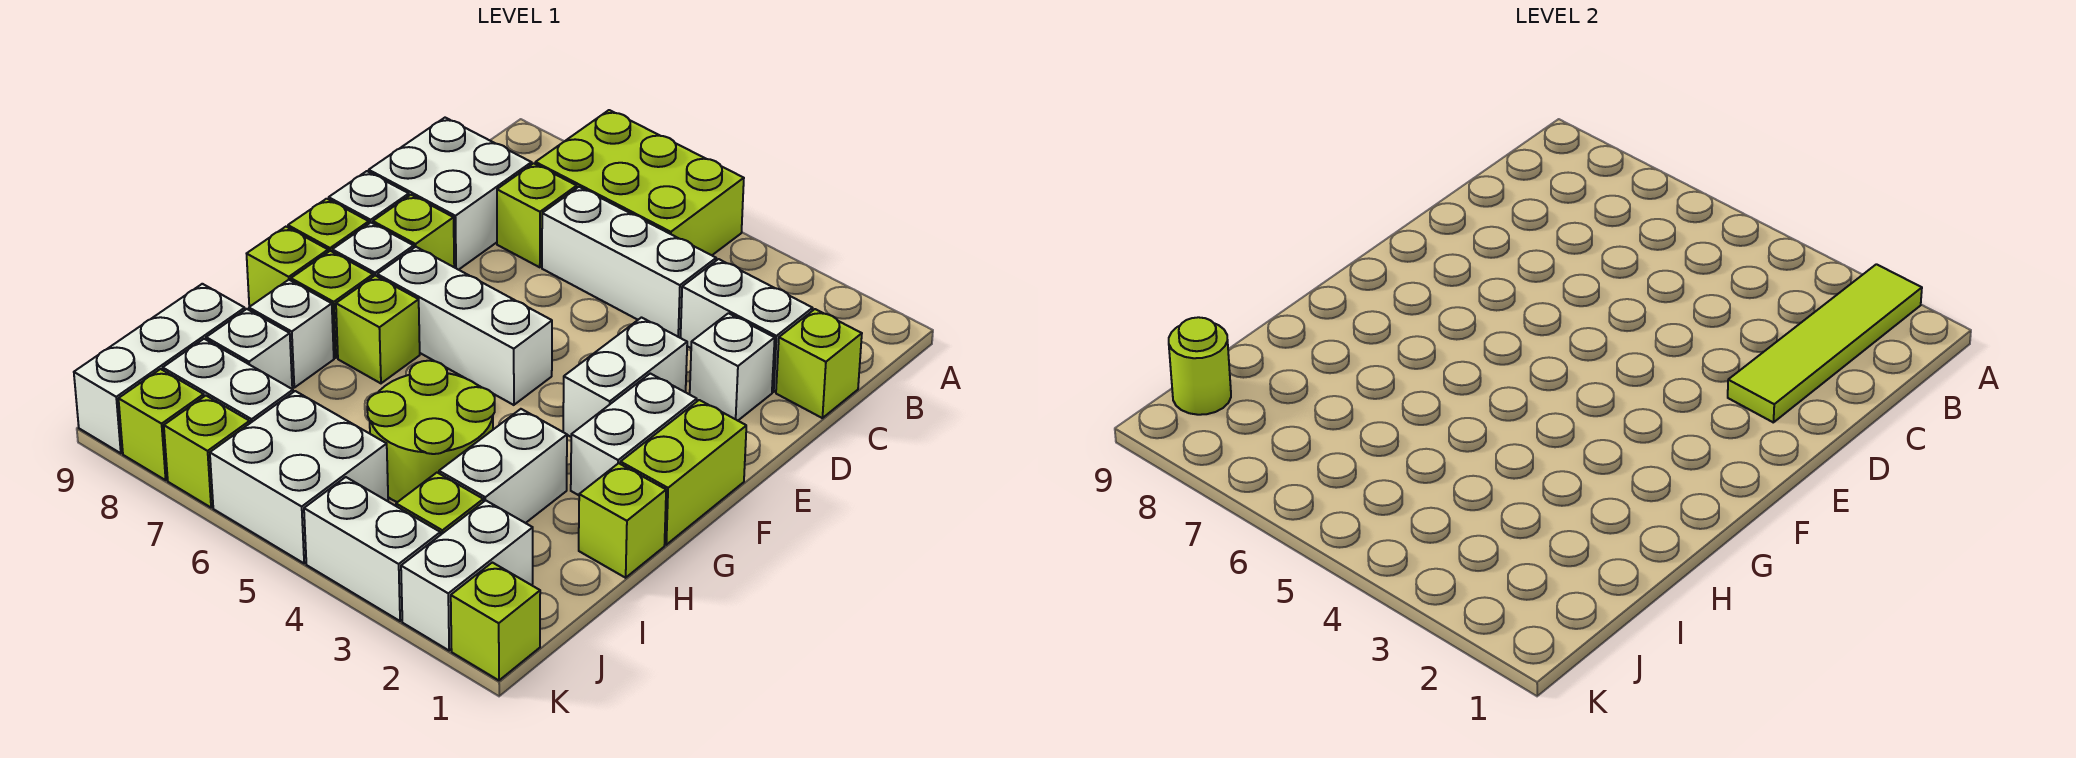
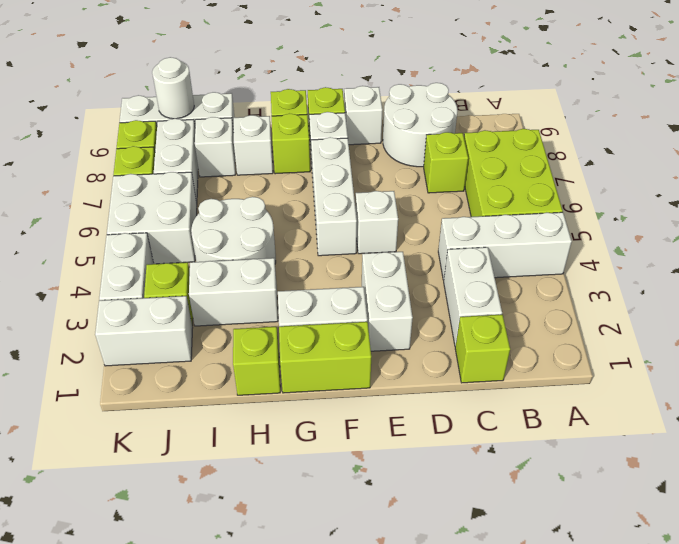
lime tile A2:D2 level 2 -> none
white brick C4:C6 level 1 -> white brick A4:C4 level 1
white brick C8:D9 level 1 -> white round brick C8:D9 level 1
white brick D2 level 1 -> white brick E5 level 1
white brick E3:F3 level 1 -> white brick E2:E3 level 1
lime brick E8 level 1 -> none
lime brick G7 level 1 -> none
lime round brick H4:I5 level 1 -> white round brick H4:I5 level 1
lime round brick J9 level 2 -> white round brick J9 level 2
lime brick K1 level 1 -> none

